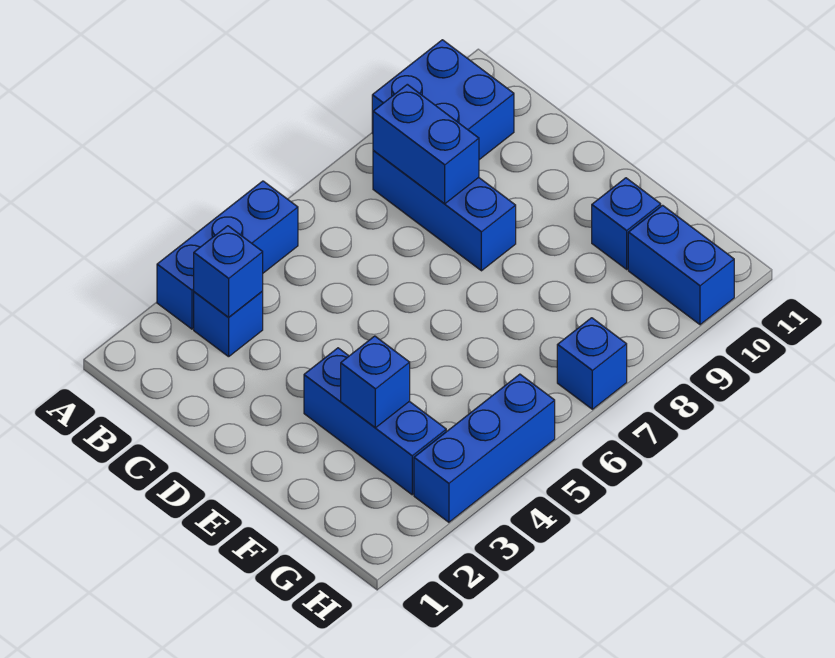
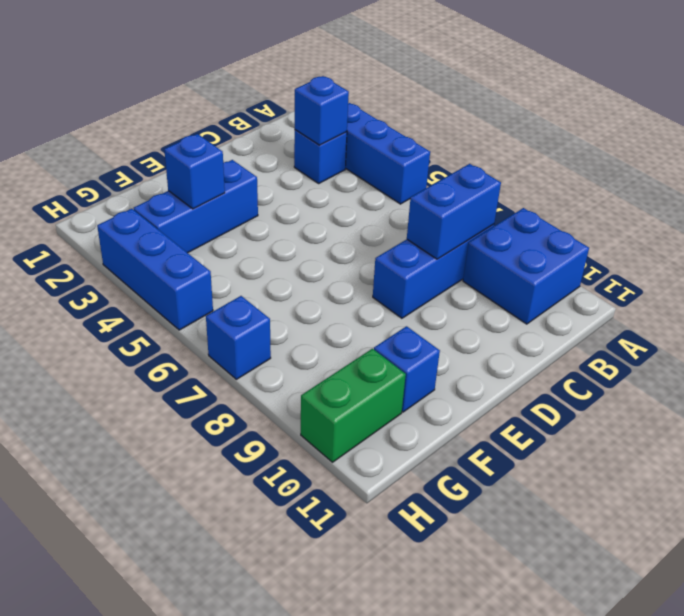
blue brick G10:H10 level 1 -> green brick G10:H10 level 1

